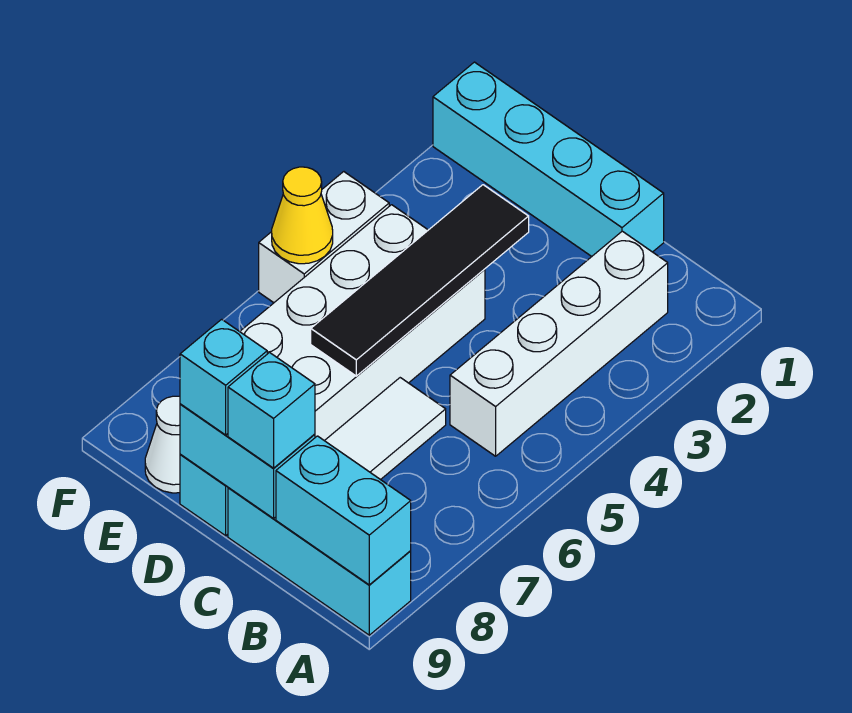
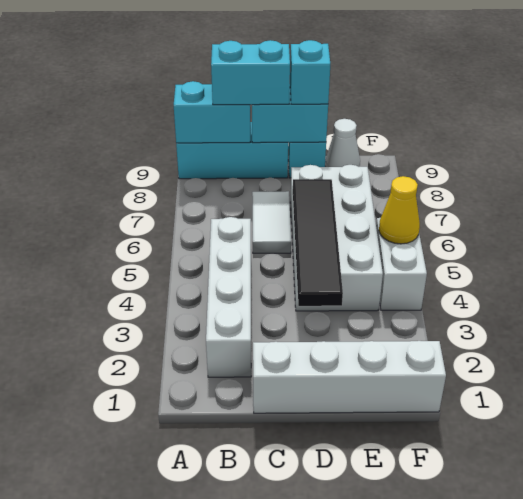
cyan brick C1:F1 level 1 -> white brick C1:F1 level 1
cyan brick C9 level 3 -> cyan brick B9:C9 level 3

